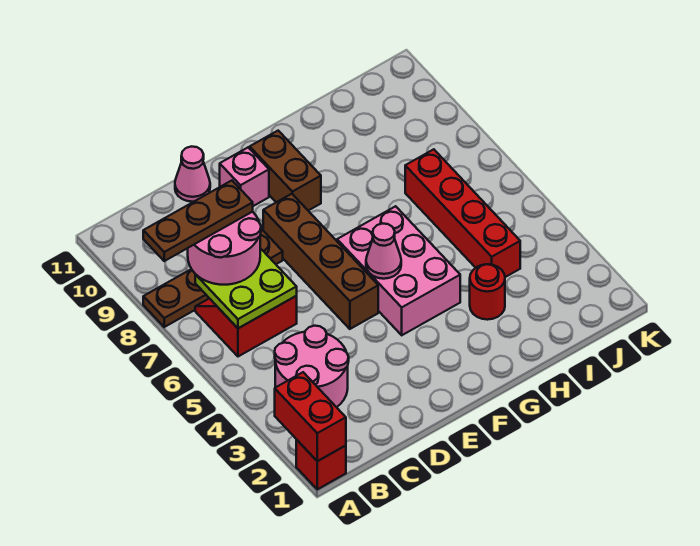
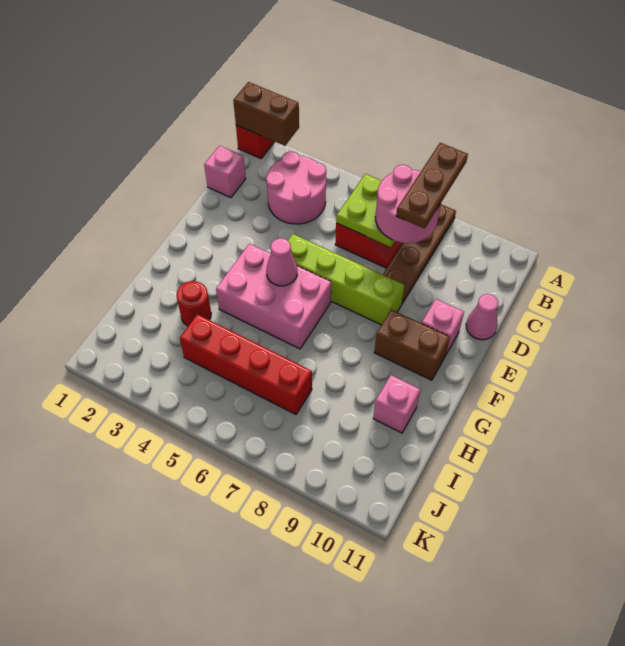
red brick A1:A2 level 2 -> brown brick A1:A2 level 2
none -> pink brick C1 level 1
brown brick E5:E8 level 1 -> lime brick E5:E8 level 1
none -> pink brick H10 level 1

